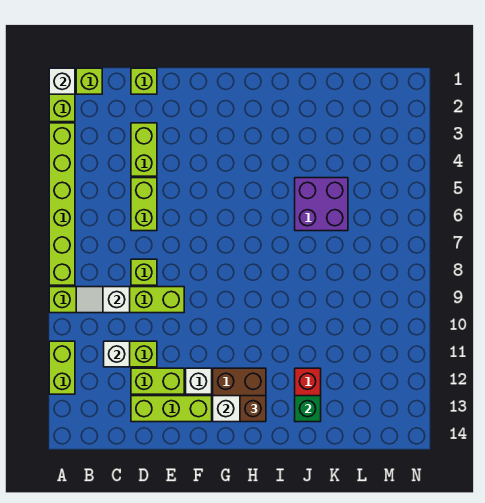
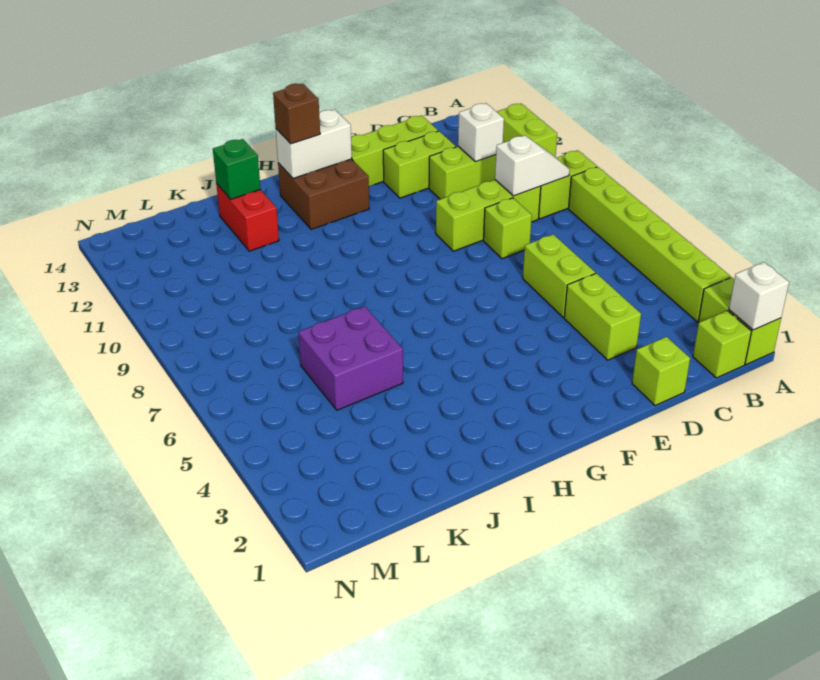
white brick F12 level 1 -> none

